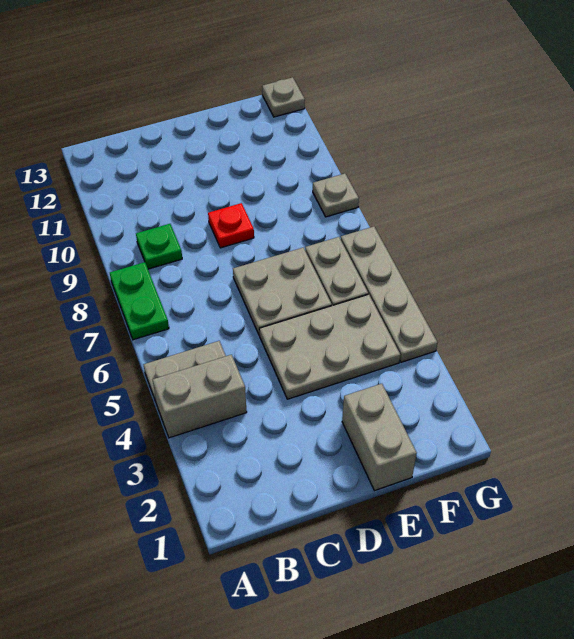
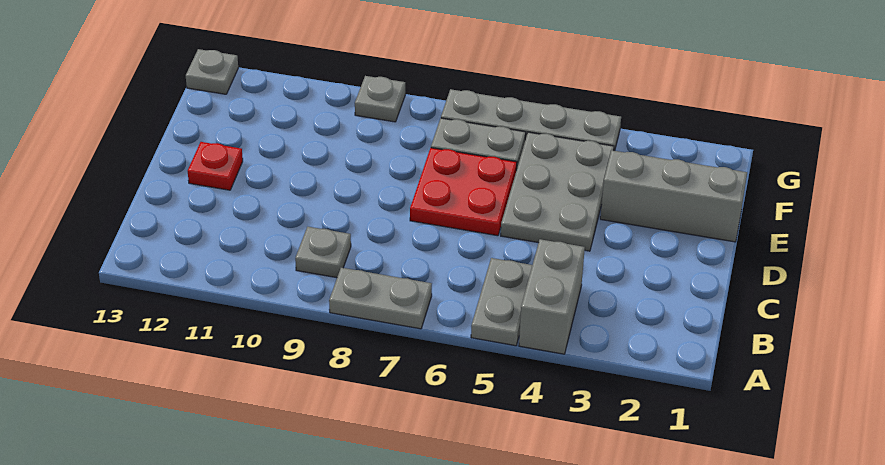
green plate A7:A8 level 1 -> grey plate A7:A8 level 1
green plate B9 level 1 -> grey plate B9 level 1
grey plate D6:E7 level 1 -> red plate D6:E7 level 1
red plate D9 level 1 -> red plate D12 level 1
grey brick E1:E2 level 1 -> grey brick E1:E3 level 1

